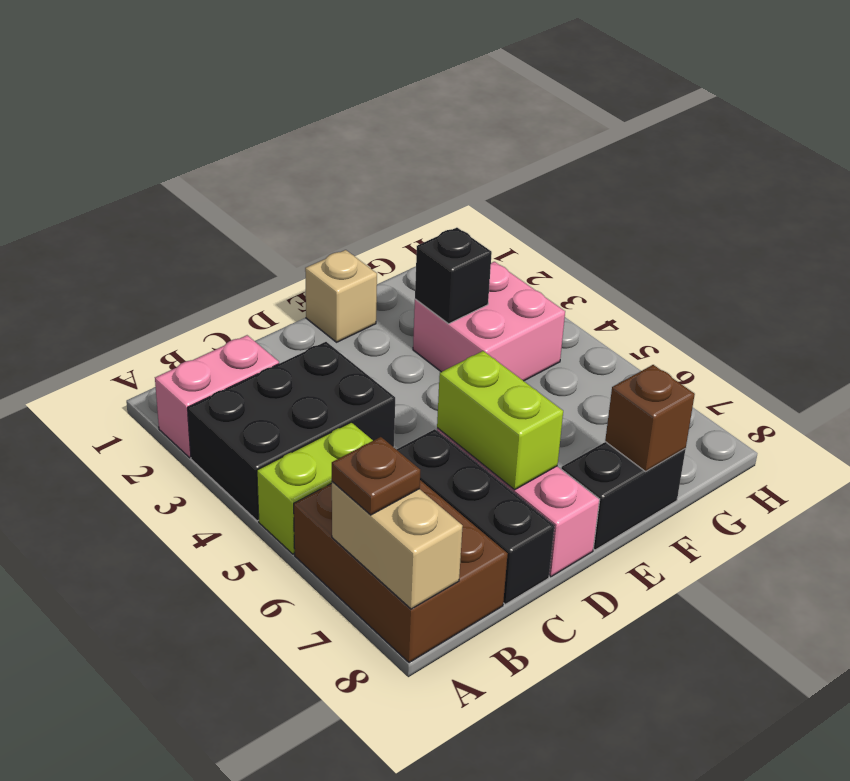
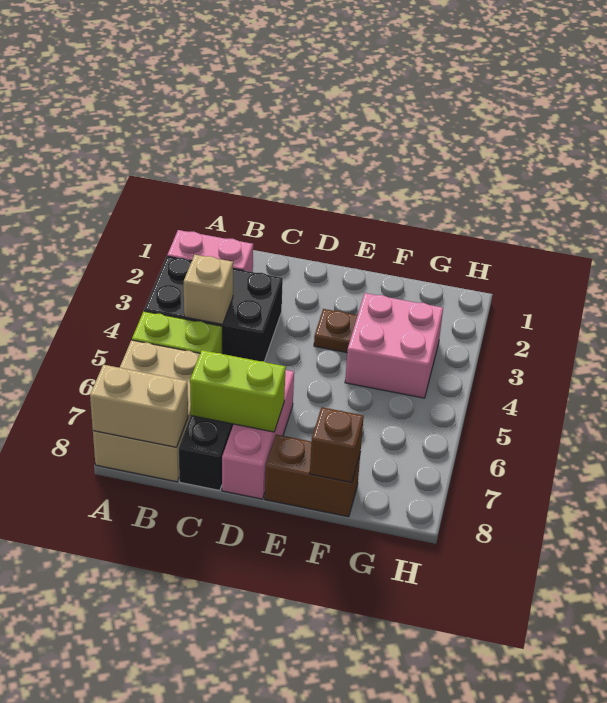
brown brick A6:B8 level 1 -> tan brick A6:B8 level 1
tan brick A7:A8 level 2 -> tan brick A8:B8 level 2
brown plate A7 level 3 -> brown plate E3 level 1
lime brick D6:D7 level 2 -> lime brick C7:D7 level 2
tan brick E1 level 1 -> tan brick B4 level 2
black brick E8:F8 level 1 -> brown brick E8:F8 level 1
black brick F3 level 2 -> none

